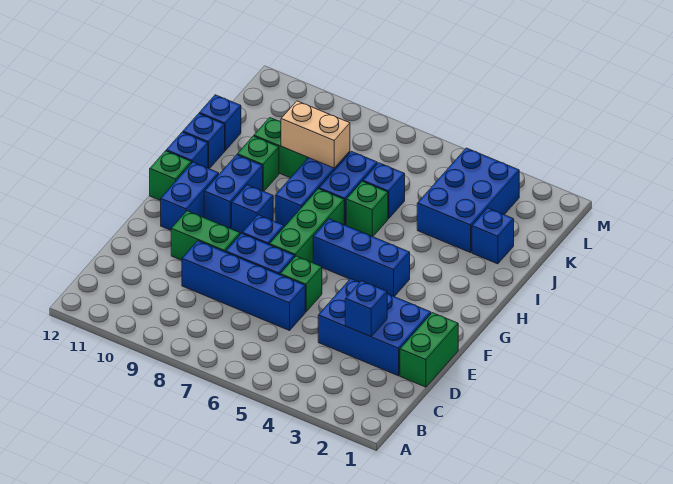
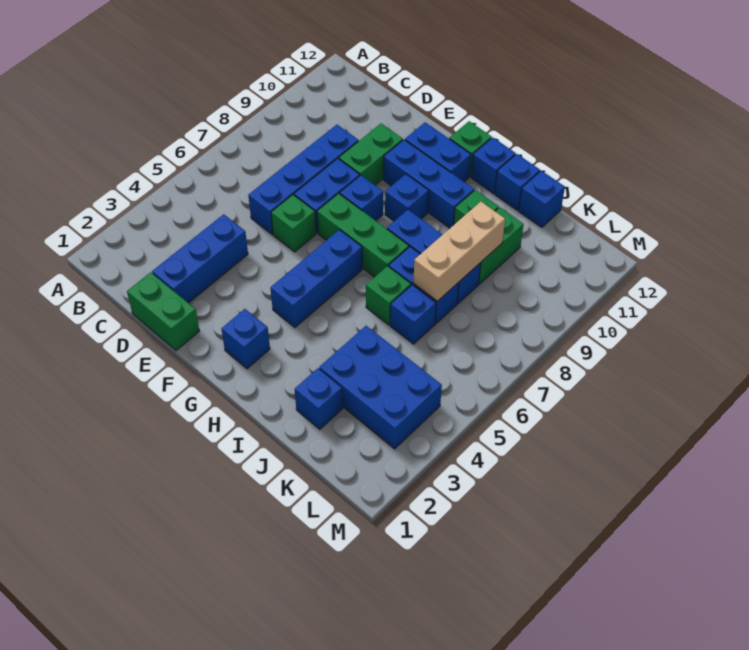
blue brick D2:E4 level 1 -> blue brick D2:D4 level 1
blue brick D3 level 2 -> blue brick G2 level 1
blue brick G10:H10 level 1 -> blue brick F10:H10 level 1
tan brick J8:J9 level 2 -> tan brick J7:J9 level 2

